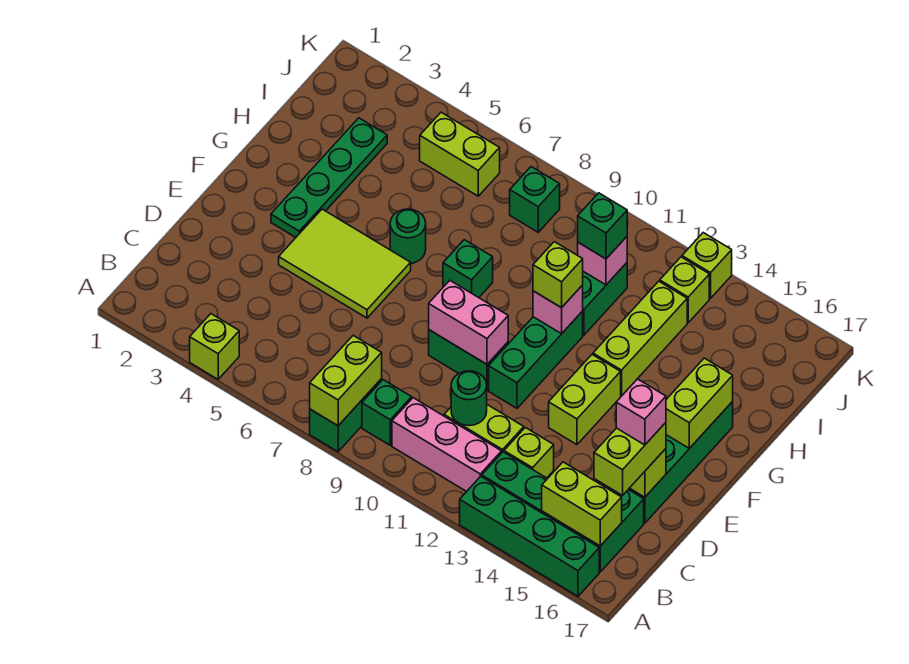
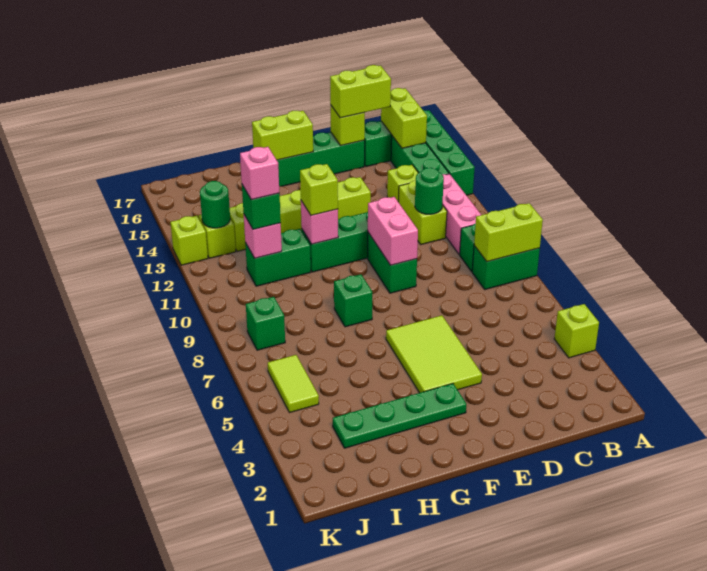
pink brick D16 level 4 -> pink brick I11 level 4
green round brick G6 level 1 -> green round brick J13 level 2
lime brick J5:J6 level 1 -> lime tile J5:J6 level 1

